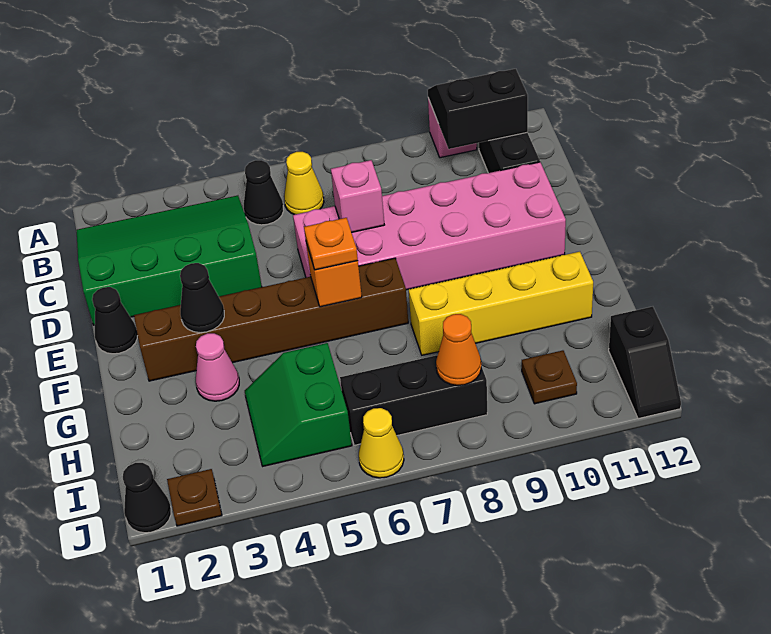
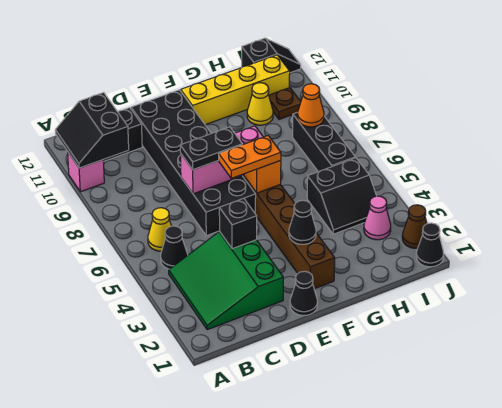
green slope B1:D4 level 1 top D -> green slope B2:D4 level 1 top D
none -> black brick D4 level 2
pink brick D6:E11 level 1 -> black brick D6:E11 level 1
pink brick D7 level 2 -> pink brick D7:F7 level 2
none -> black plate D7:E7 level 3
orange plate F6 level 3 -> orange plate E6:F6 level 3
pink cone G3 level 1 -> pink cone I3 level 1
yellow brick G8:G11 level 1 -> yellow brick F11:I11 level 1
green slope H4:I5 level 1 top 5 -> black slope H4:I5 level 1 top 5
brown plate J2 level 1 -> brown cone J2 level 1
yellow cone J6 level 1 -> yellow cone H10 level 1

